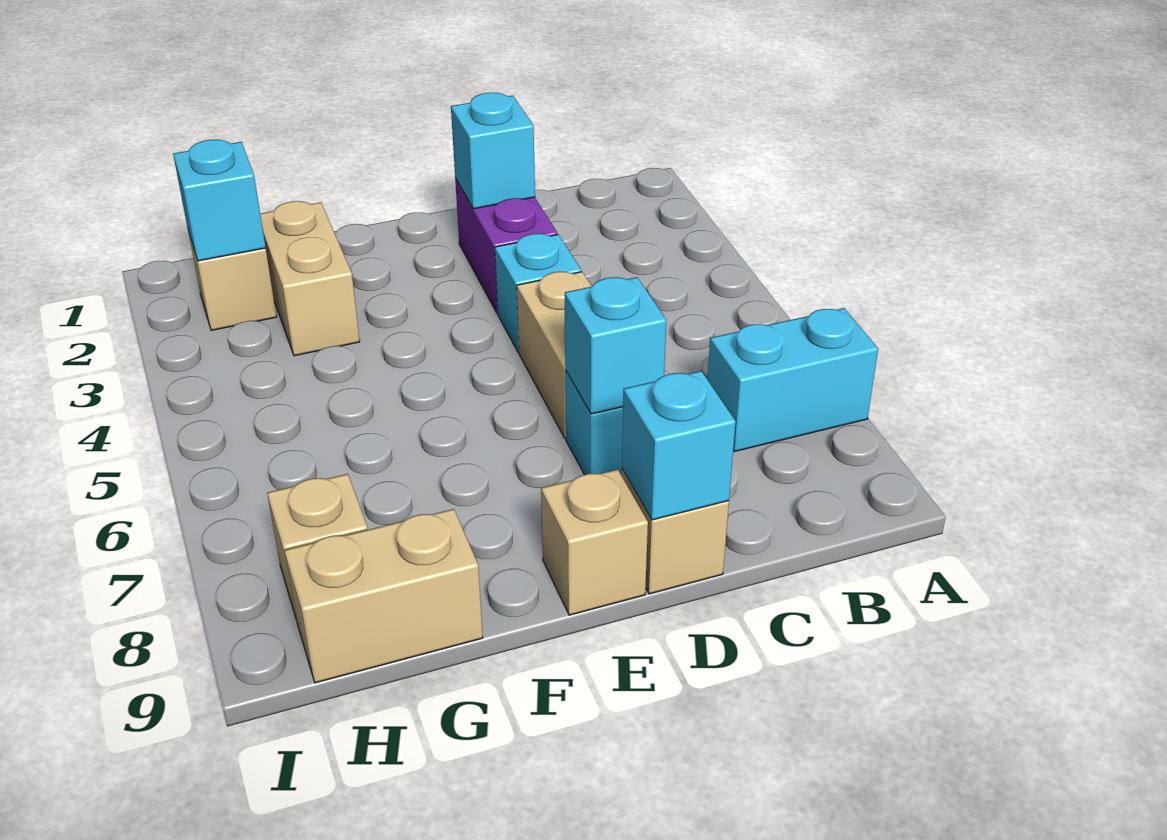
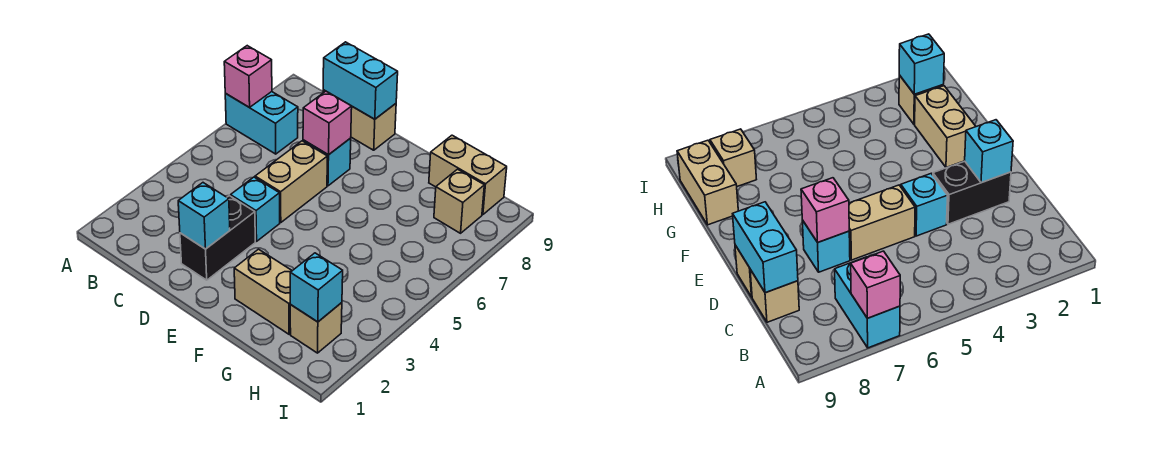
none -> pink brick A7 level 2
purple brick D2:D3 level 1 -> black brick D2:D3 level 1
cyan brick D7 level 2 -> pink brick D7 level 2
cyan brick D9 level 2 -> cyan brick C9:D9 level 2
tan brick E9 level 1 -> tan brick C9 level 1
tan brick G2:G3 level 1 -> tan brick F2:G2 level 1

